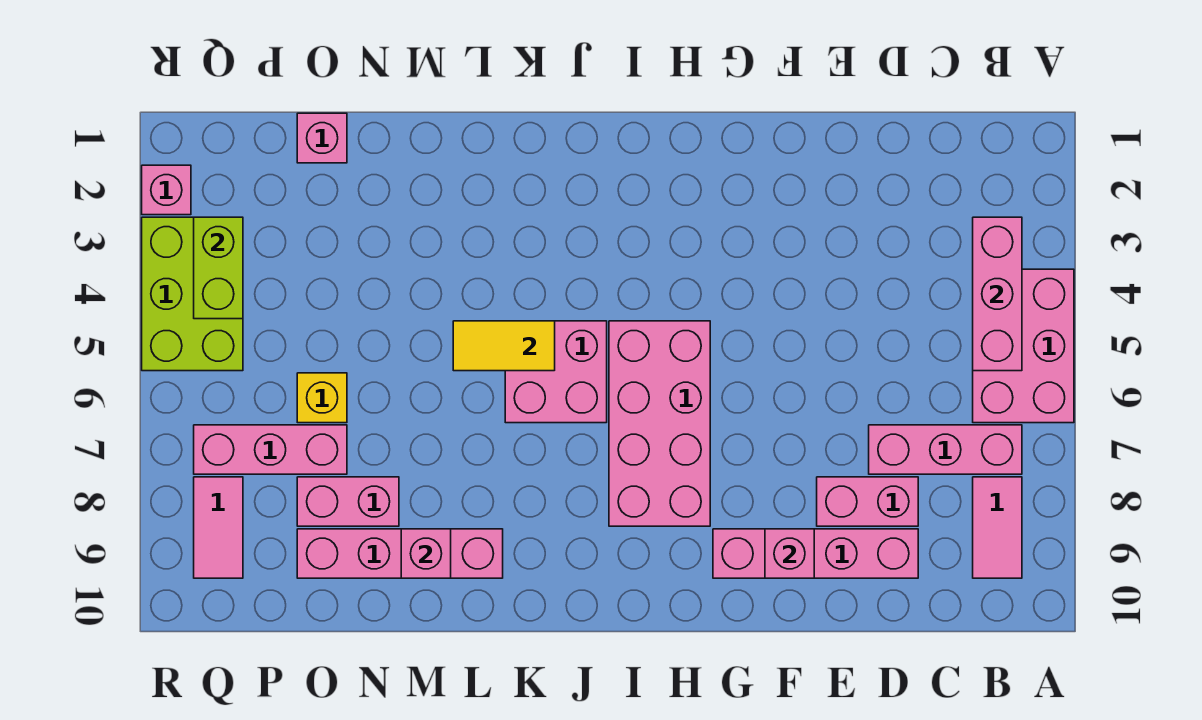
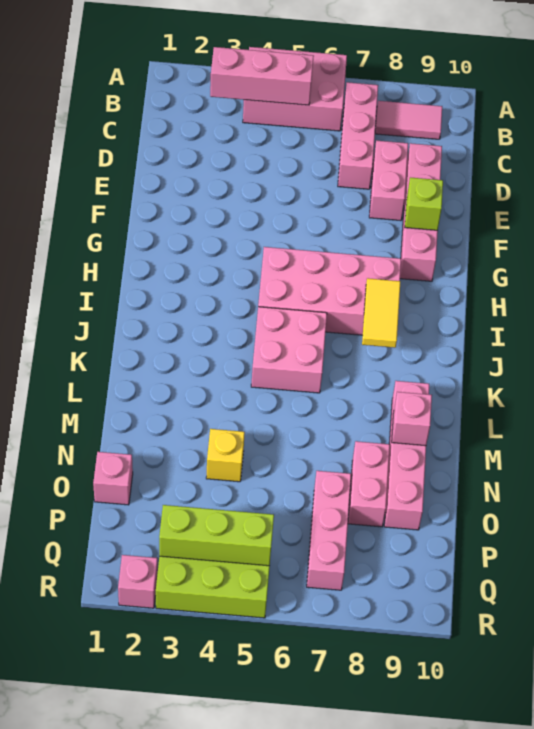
pink brick F9 level 2 -> lime brick F9 level 2
yellow tile K5:L5 level 2 -> yellow tile I8:J8 level 2
yellow brick O6 level 1 -> yellow brick N4 level 1
lime brick Q3:Q4 level 2 -> lime brick Q3:Q5 level 2
pink tile Q8:Q9 level 1 -> none

